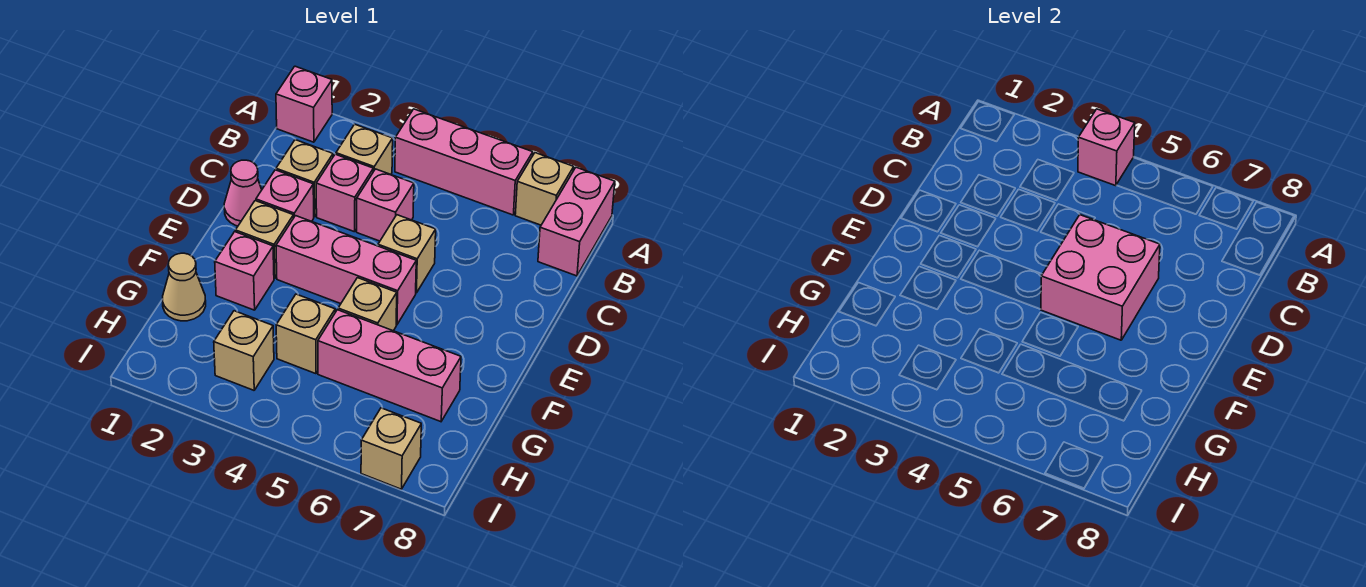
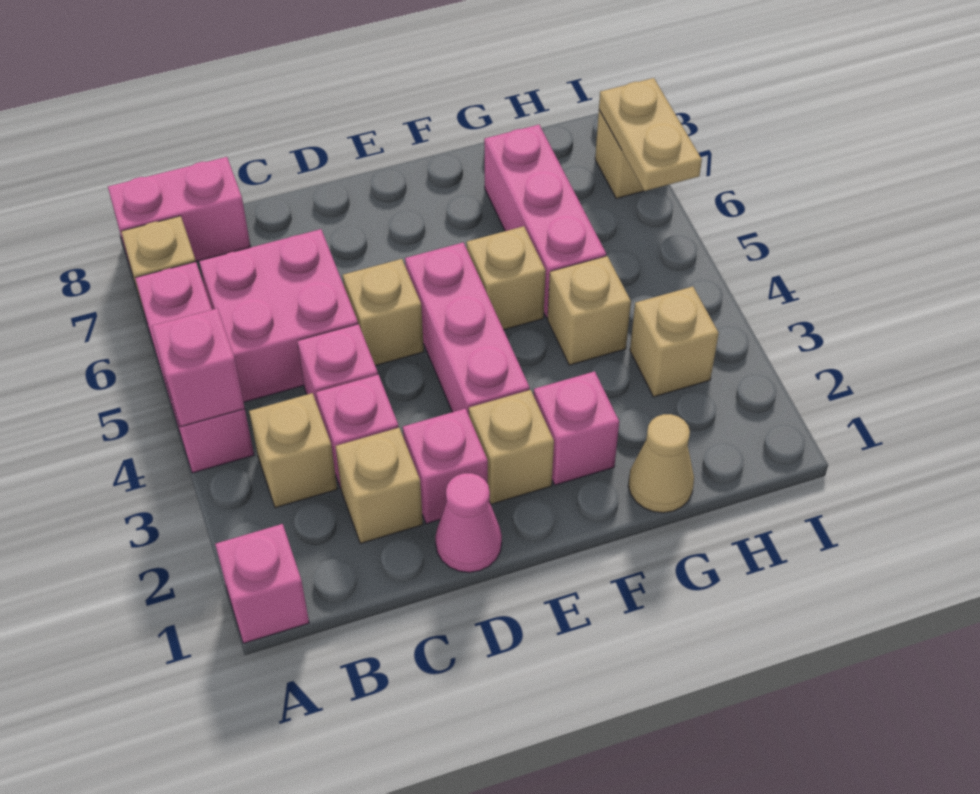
pink brick D5:E6 level 2 -> pink brick B5:C6 level 1
none -> tan plate I6:I7 level 2

